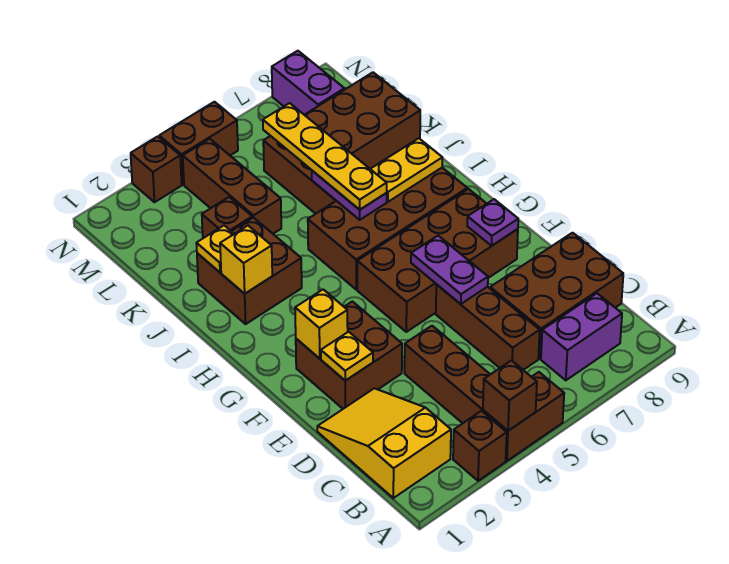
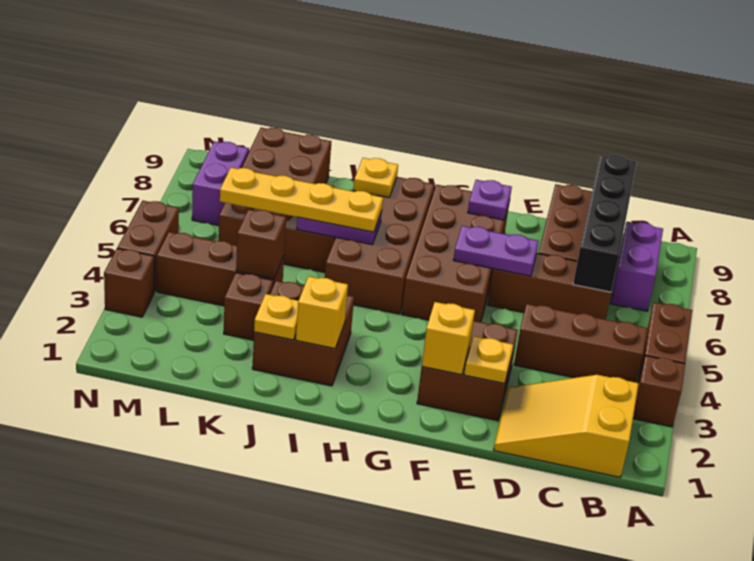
brown brick A4 level 2 -> brown brick K4 level 2
none -> black brick C6:C9 level 2
yellow plate I7:I8 level 2 -> yellow plate I8 level 2
purple brick M8:N8 level 1 -> purple brick M7:M8 level 1

